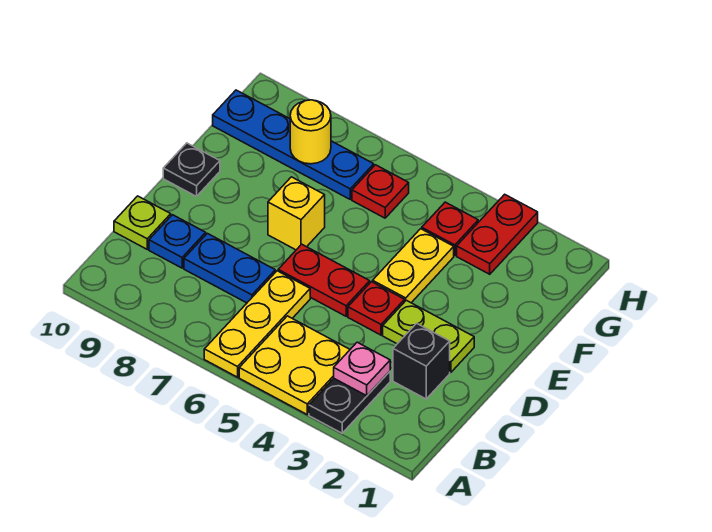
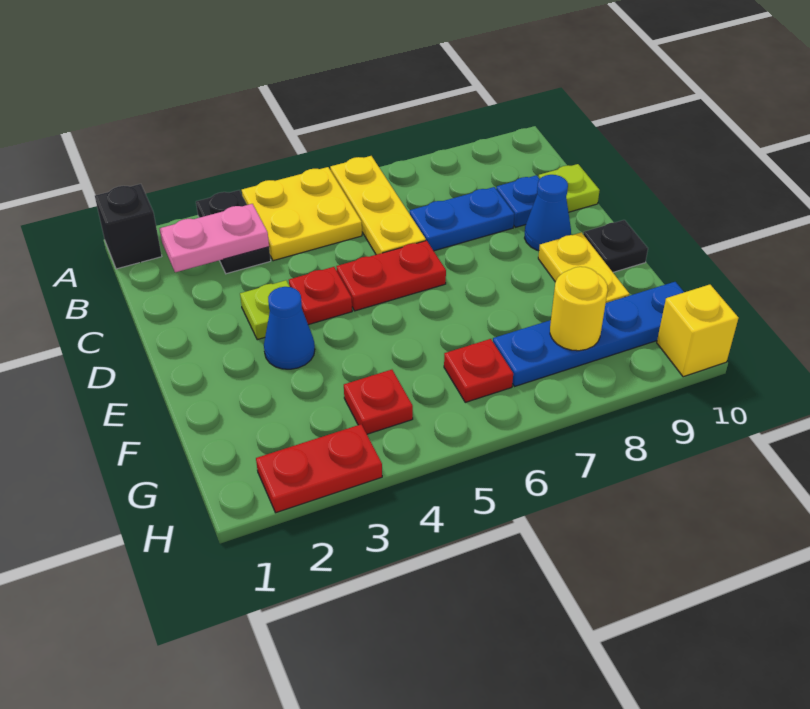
pink plate B3 level 2 -> pink plate B2:B3 level 2
black brick C2 level 1 -> black brick A1 level 1
lime plate D2:D3 level 1 -> lime plate D3 level 1
none -> blue cone D9 level 1
none -> blue cone E3 level 1
yellow plate E4:F4 level 1 -> yellow plate E9:F9 level 1
yellow brick E7 level 1 -> yellow brick H10 level 1
red plate G3:H3 level 1 -> red plate H2:H3 level 1

